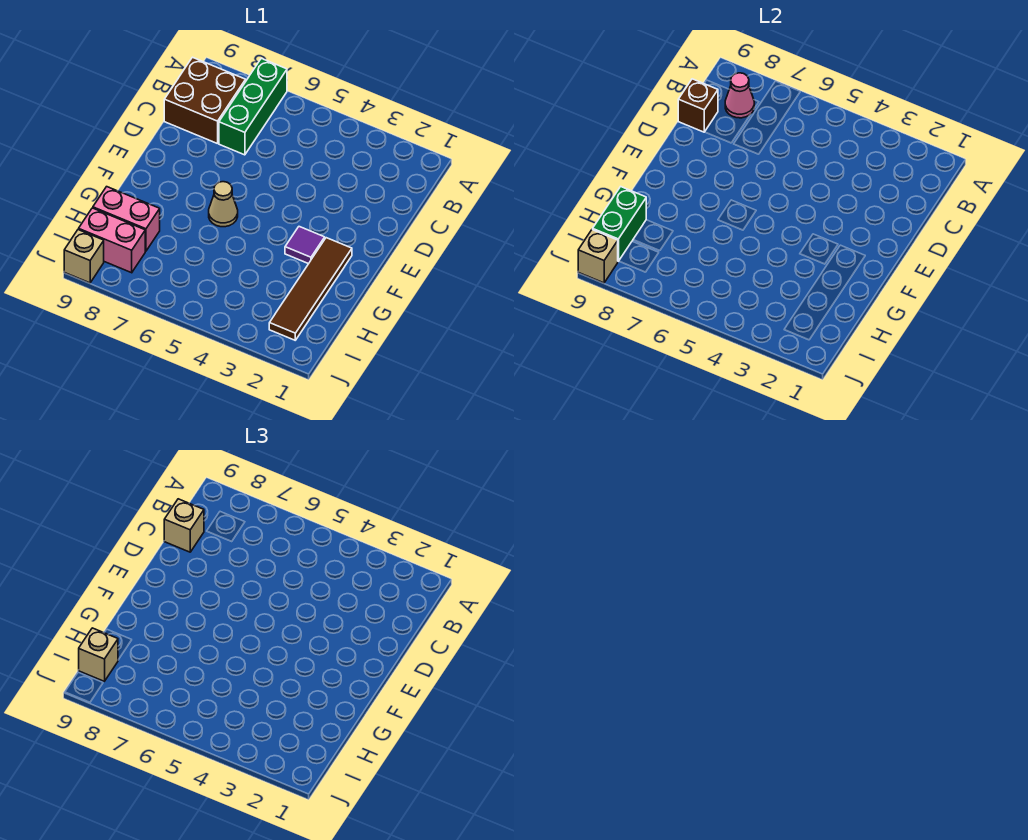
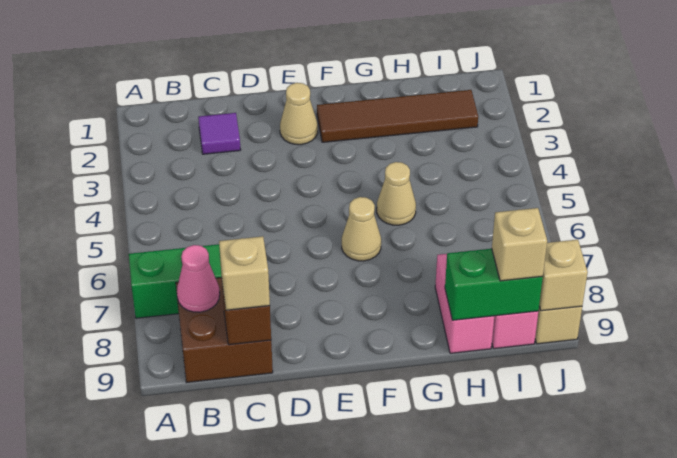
none -> tan cone E2 level 1
purple tile F3 level 1 -> purple tile C2 level 1
none -> tan cone G5 level 1

